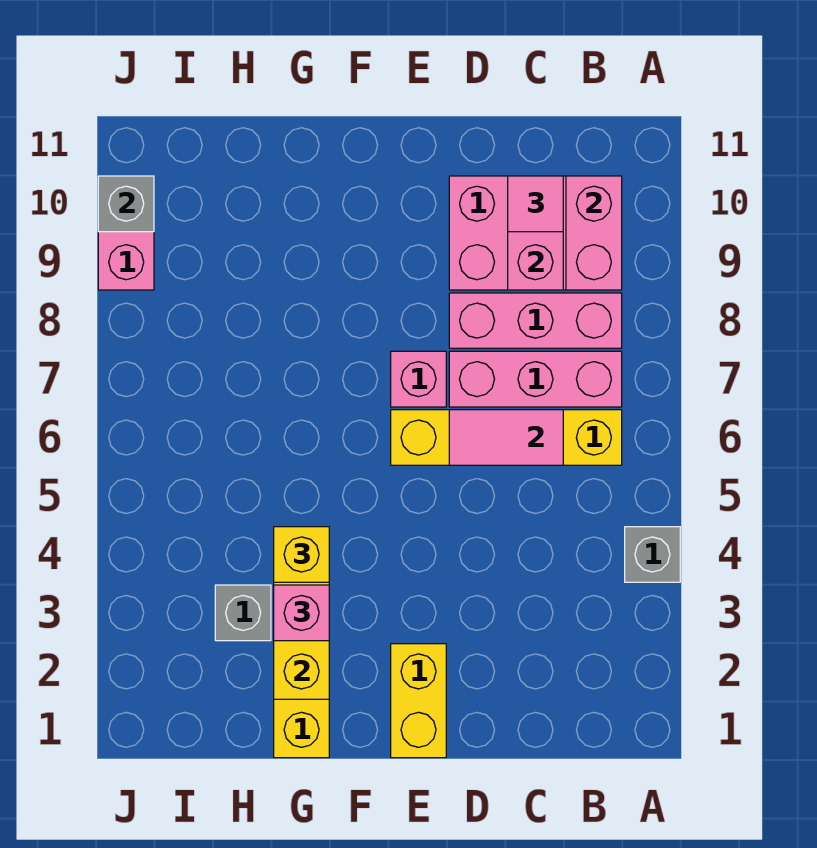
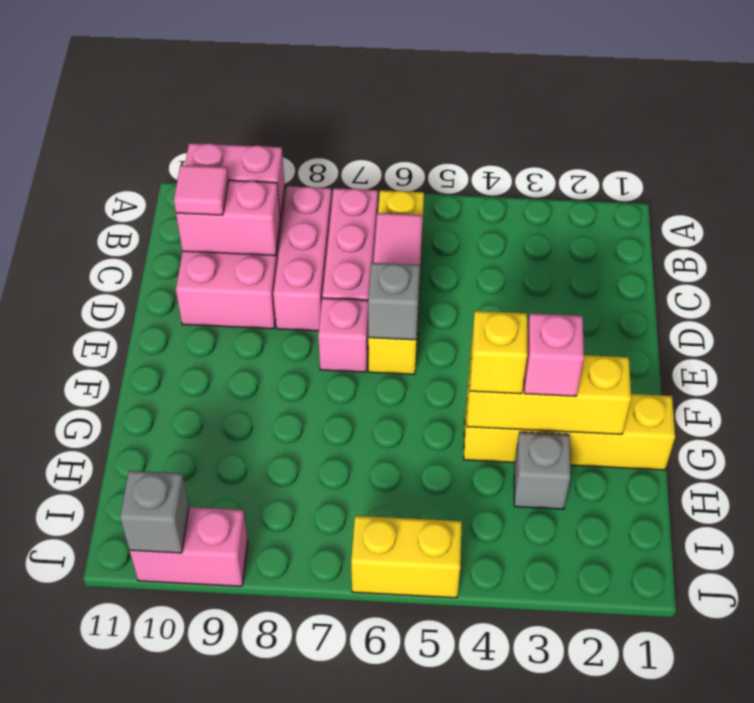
grey brick A4 level 1 -> grey brick E6 level 2
yellow brick E1:E2 level 1 -> yellow brick J5:J6 level 1

